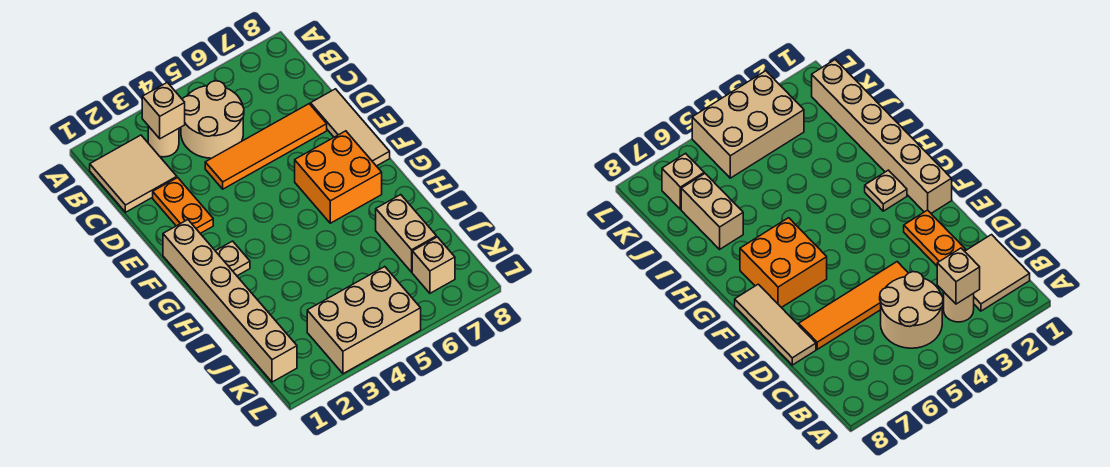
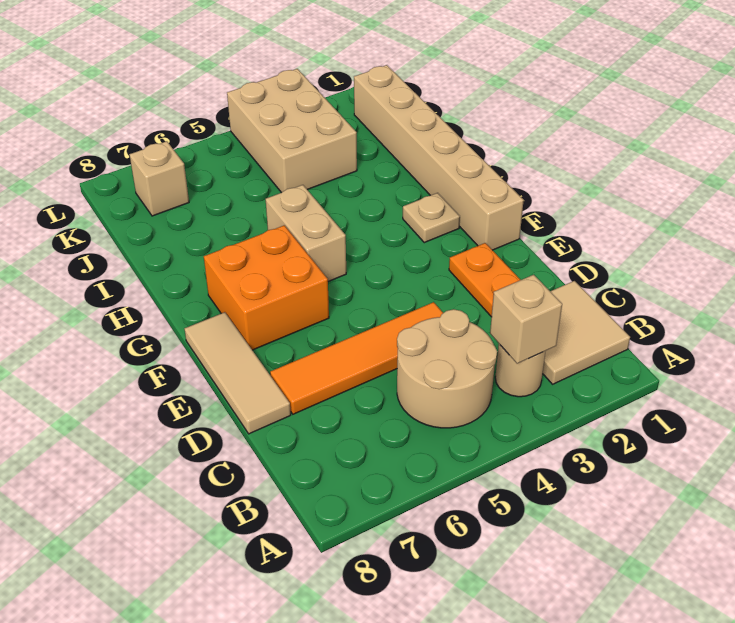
tan brick I7:J7 level 1 -> tan brick G5:H5 level 1
tan brick K3:L5 level 1 -> tan brick J3:L4 level 1

